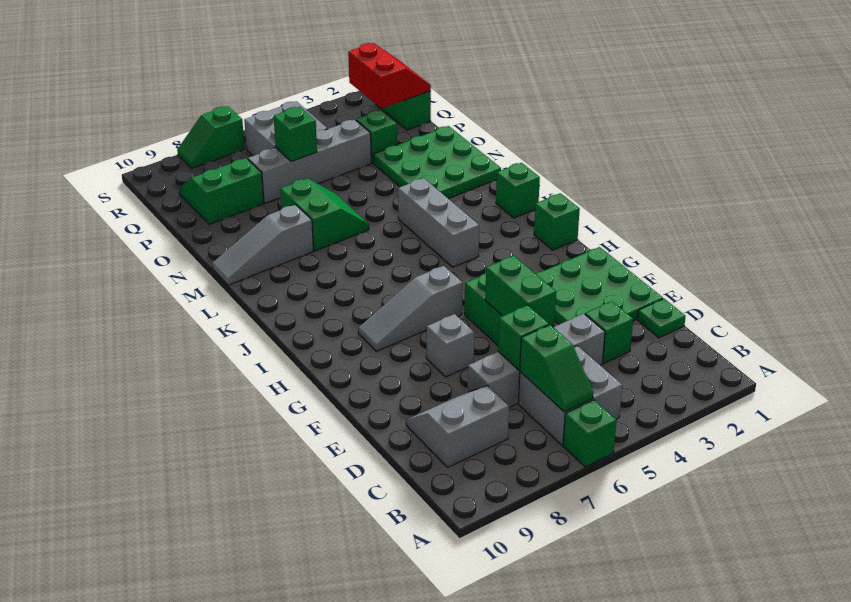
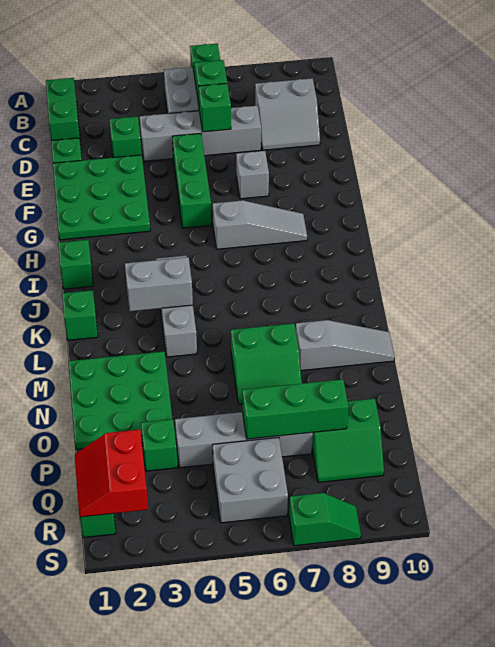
green brick E5:F5 level 2 -> green brick B1:C1 level 1
none -> grey brick K3:K4 level 2
green slope M6:N7 level 1 top 7 -> green slope M6:N7 level 1 top M
green brick P6 level 2 -> green brick P6:P8 level 2

